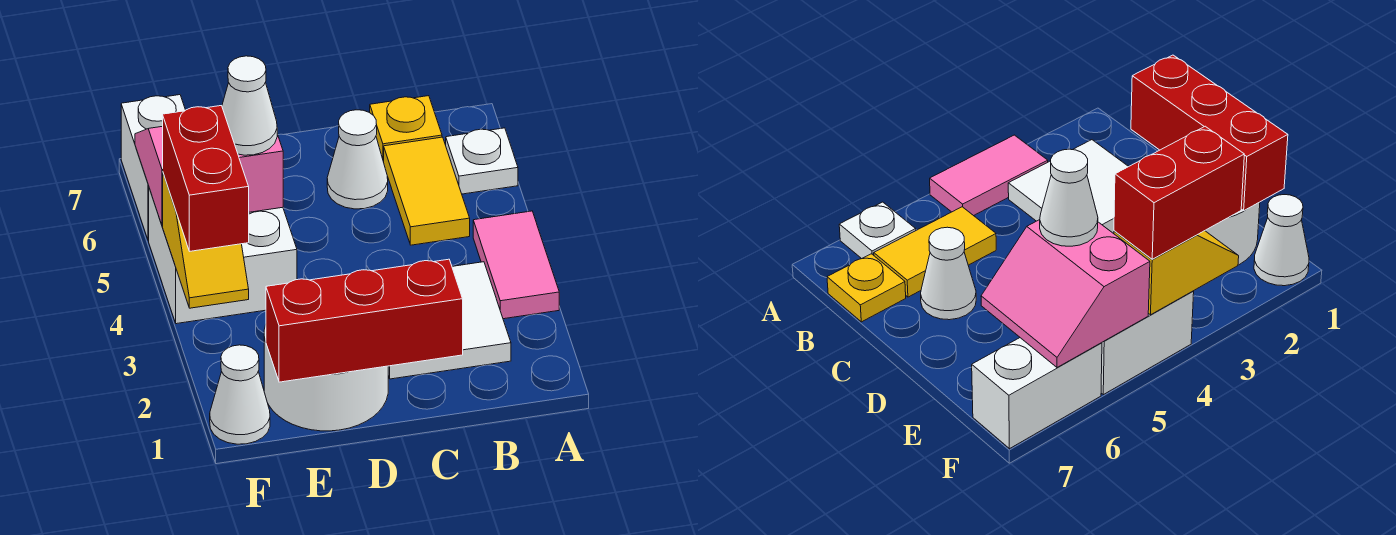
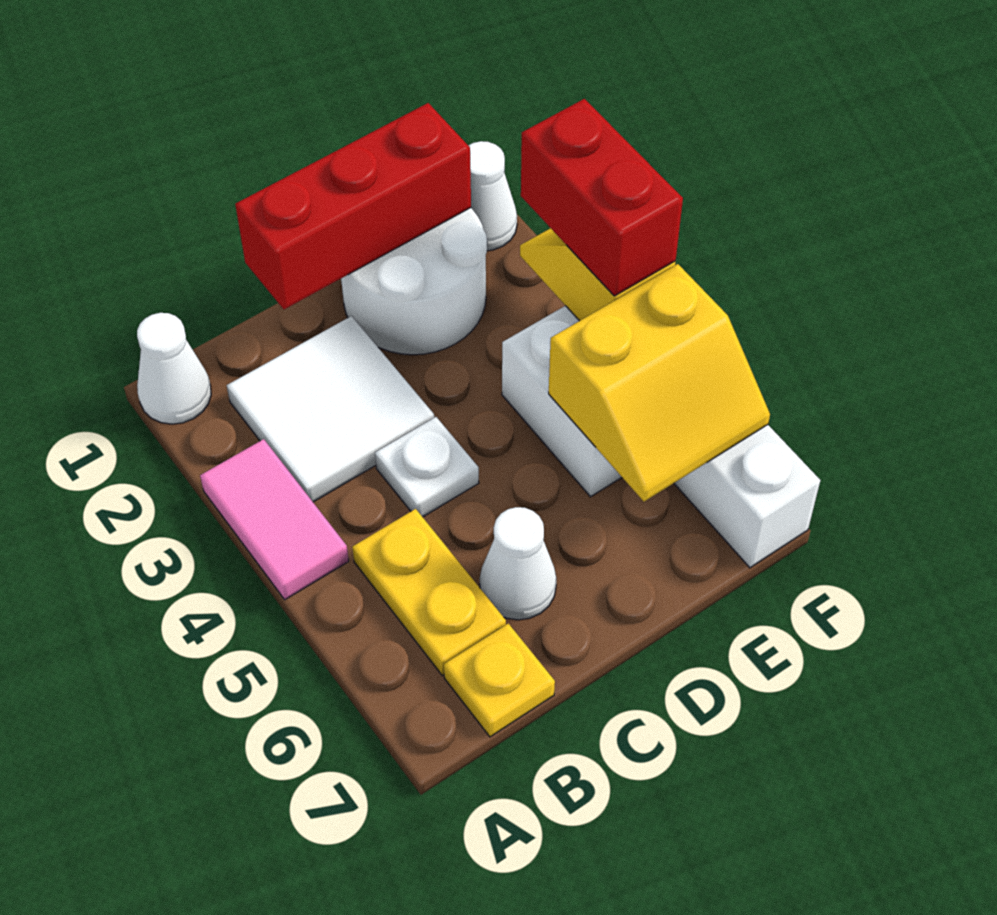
white plate A6 level 1 -> white plate C4 level 1
yellow tile B5:B6 level 1 -> yellow plate B5:B6 level 1
pink slope E5:F6 level 2 top 5 -> yellow slope E5:F6 level 2 top 5
white cone E5 level 3 -> white cone A1 level 1

